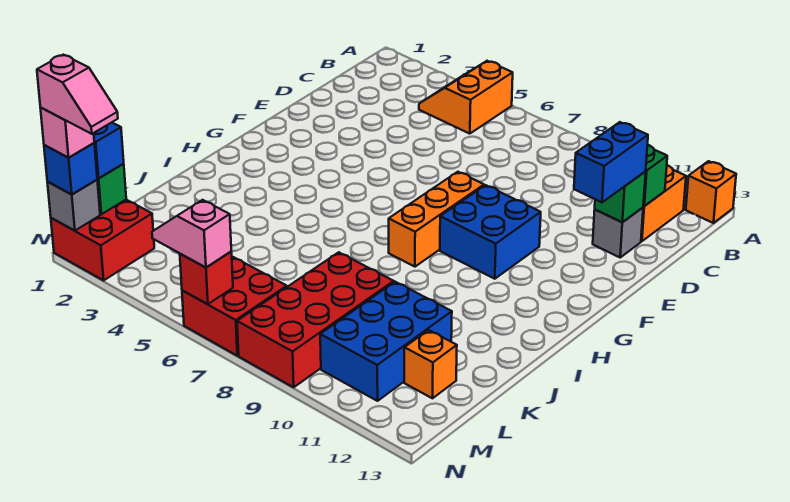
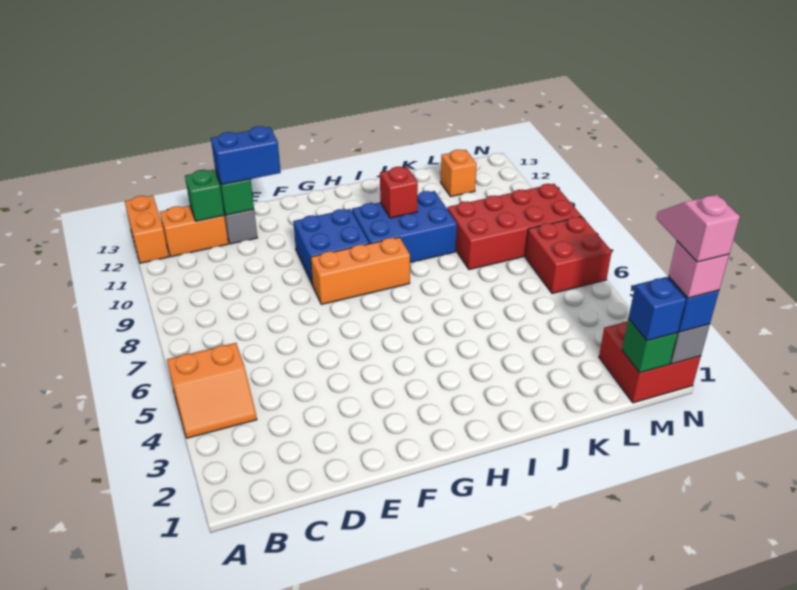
orange brick A13 level 1 -> orange brick A12:A13 level 1
blue brick K10:M11 level 1 -> blue brick H9:J10 level 1
pink slope N5:N6 level 3 top 6 -> none
red brick N6 level 2 -> red brick I10 level 2

